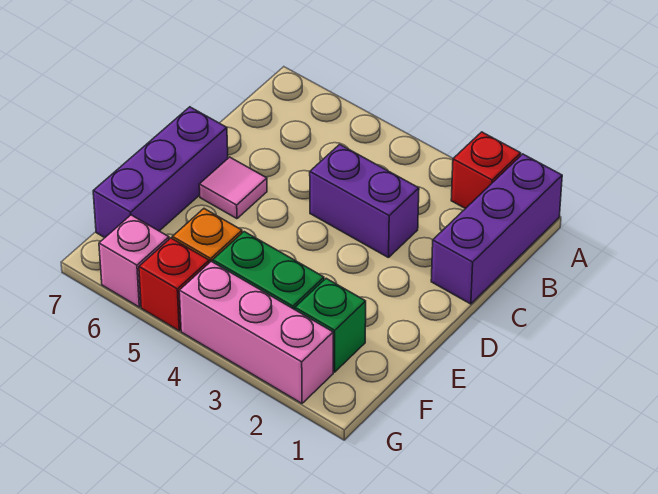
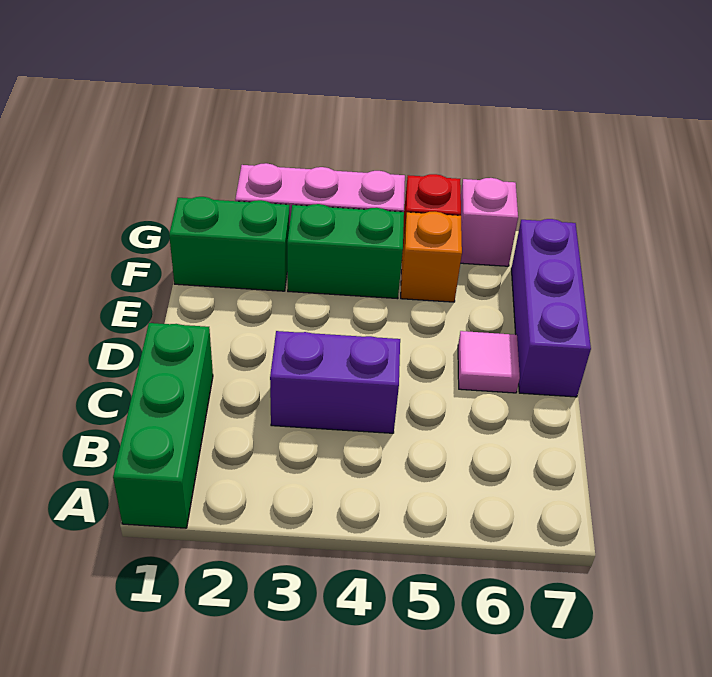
purple brick A1:C1 level 1 -> green brick A1:C1 level 1
red brick A2 level 1 -> none
green brick F2 level 1 -> green brick F1:F2 level 1

